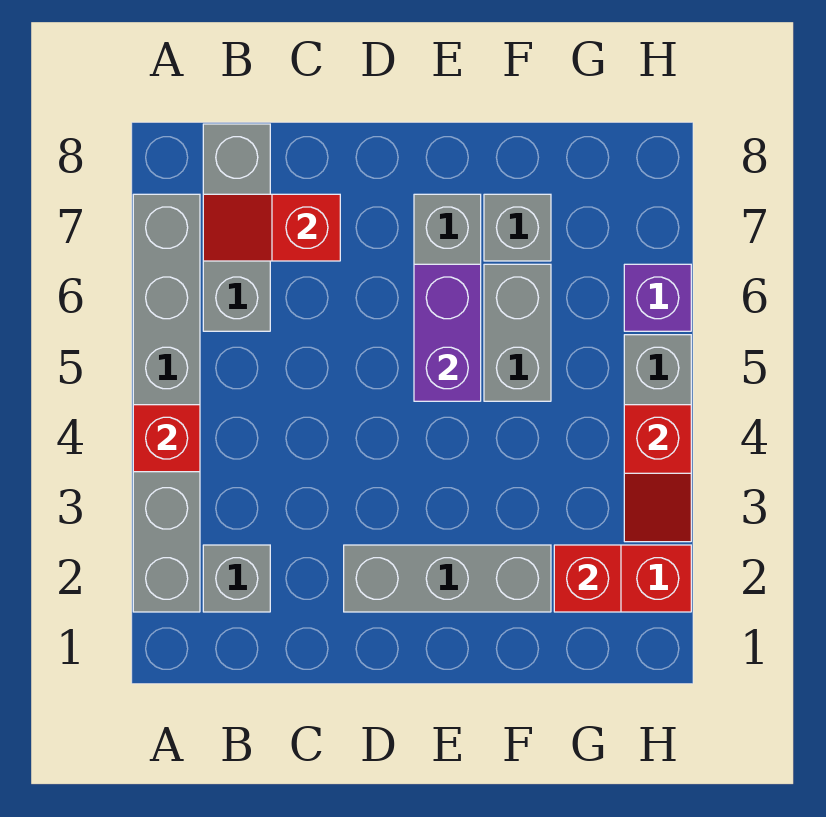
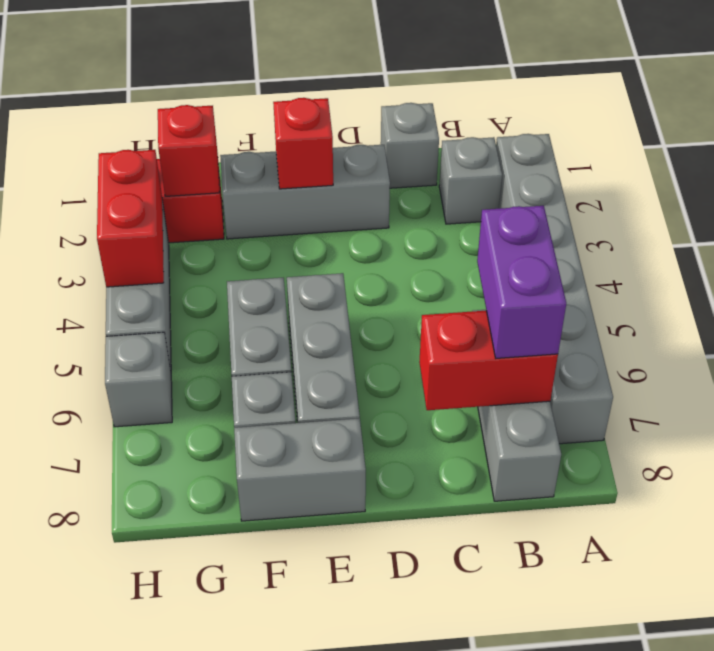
red brick A4 level 2 -> red brick E2 level 2
red slope B7:C7 level 2 top C -> red brick B7:C7 level 2
none -> grey brick C1 level 1
purple brick E5:E6 level 2 -> purple brick B6:B7 level 3
none -> grey brick E8:F8 level 1
red slope H3:H4 level 2 top 4 -> red brick H3:H4 level 2
purple brick H6 level 1 -> grey brick H6 level 1

